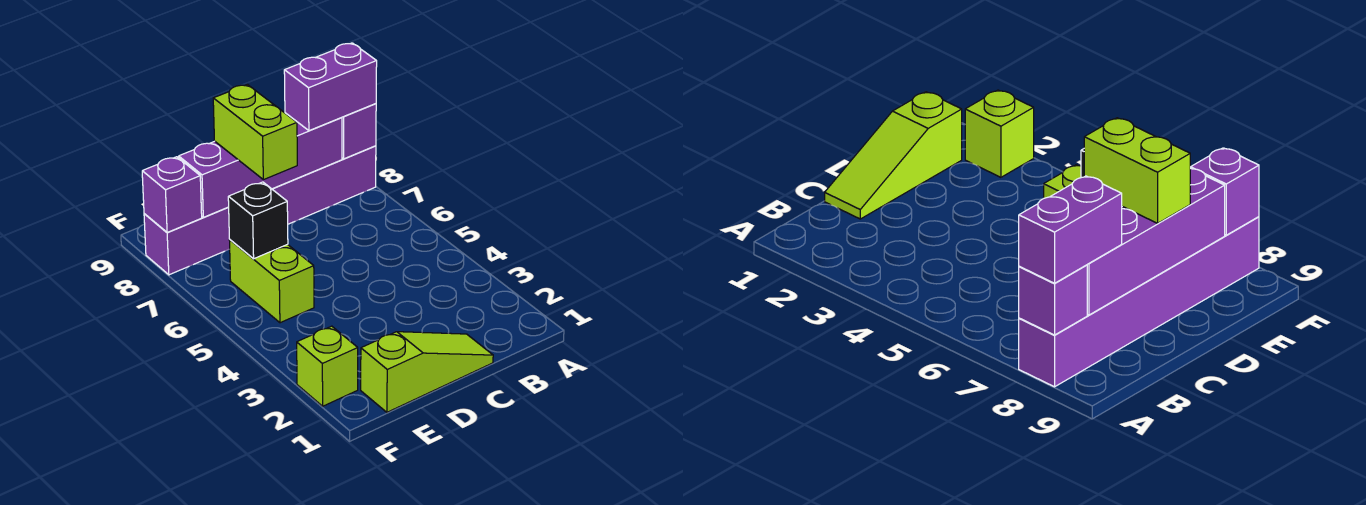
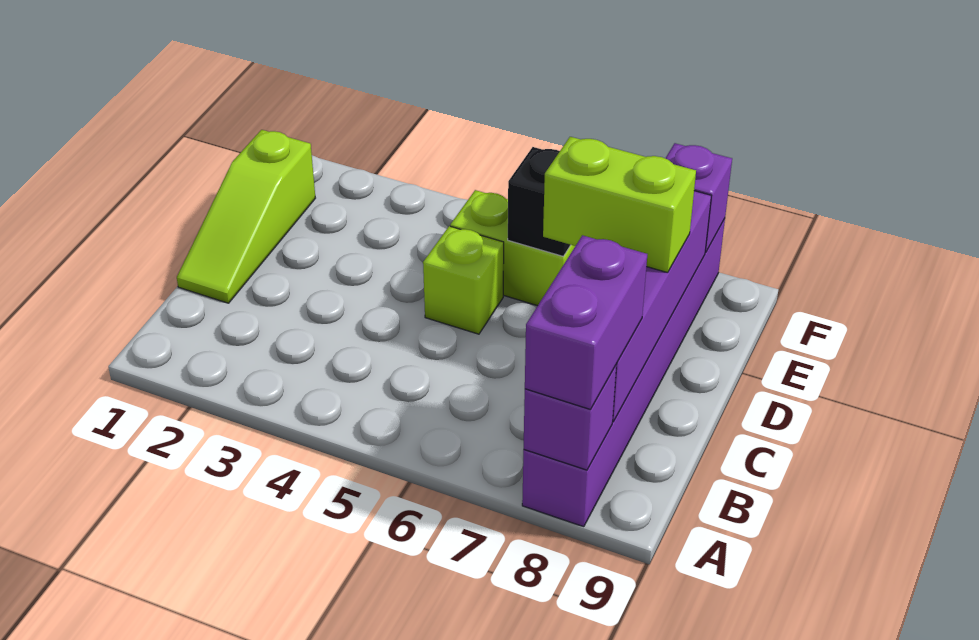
lime brick F2 level 1 -> lime brick D5 level 1

